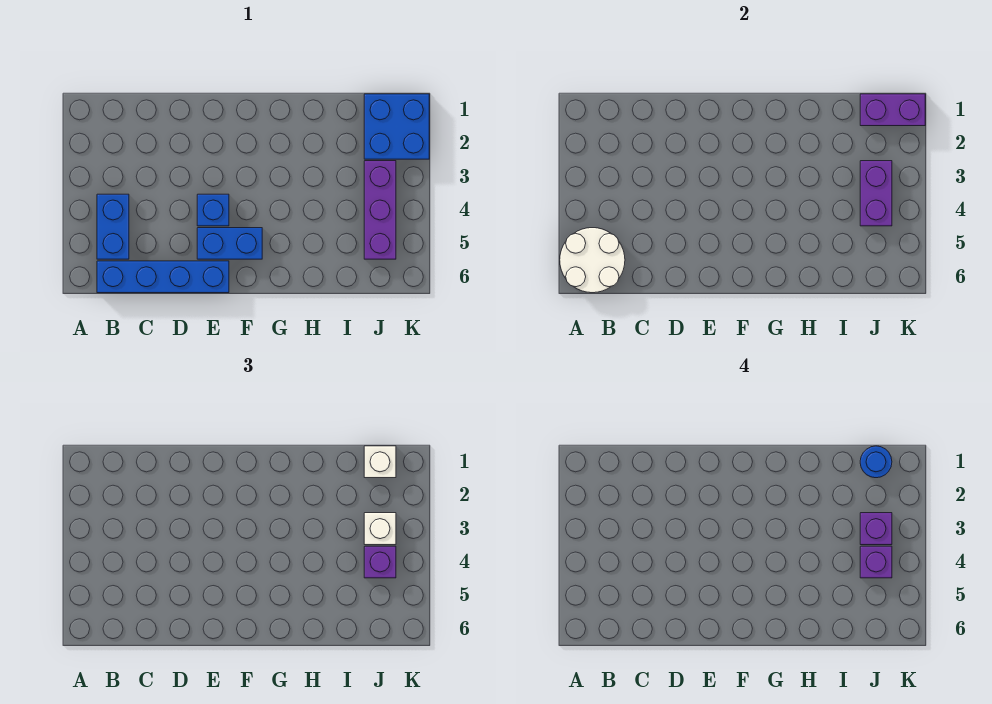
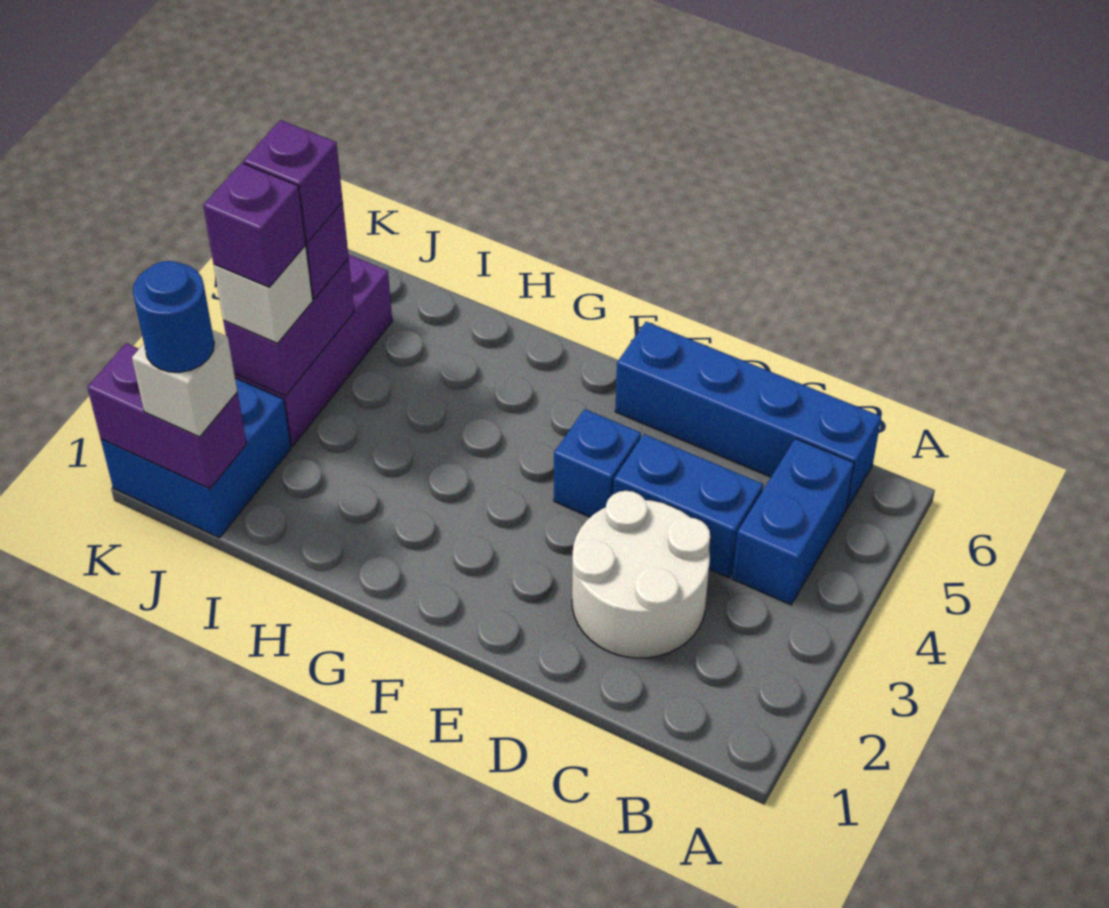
white round brick A5:B6 level 2 -> white round brick C2:D3 level 1
blue brick E5:F5 level 1 -> blue brick C4:D4 level 1

